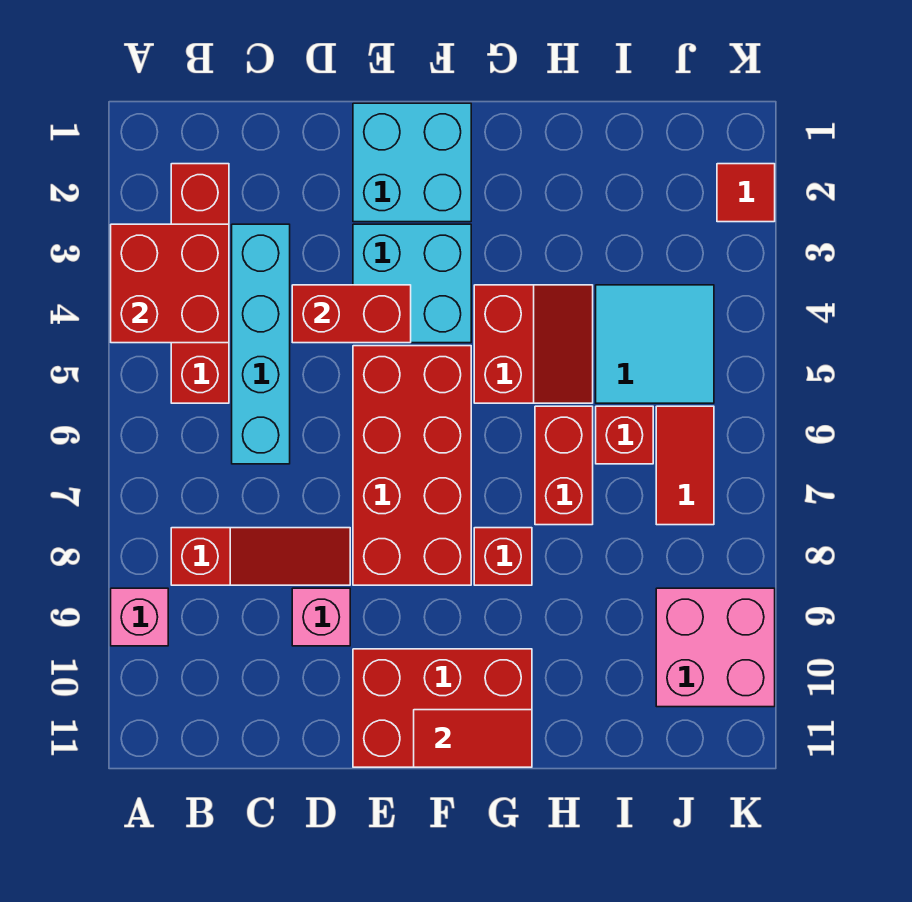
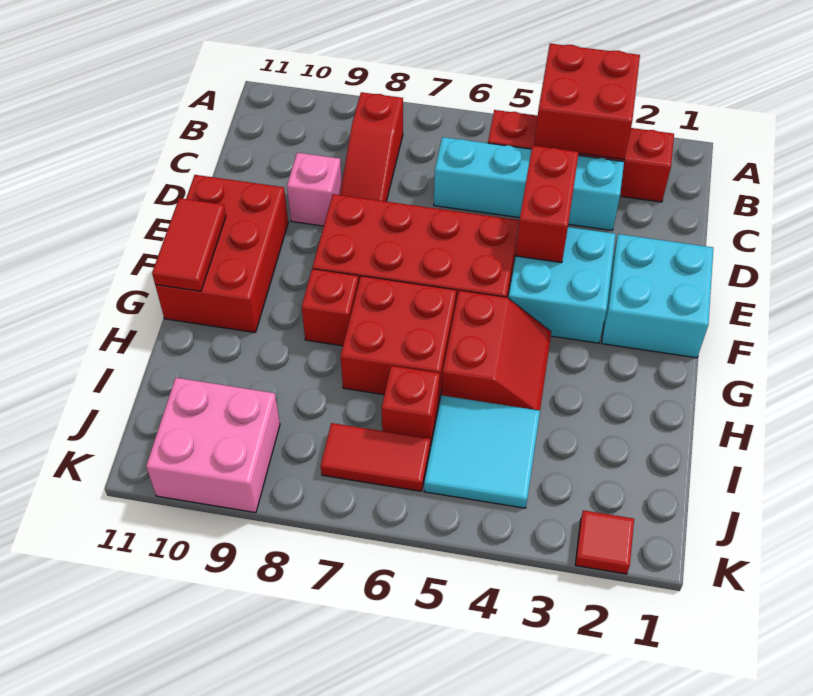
pink brick A9 level 1 -> none
red slope G4:H5 level 1 top G -> red slope G4:H5 level 1 top 5
red brick H6:H7 level 1 -> red brick G6:H7 level 1

